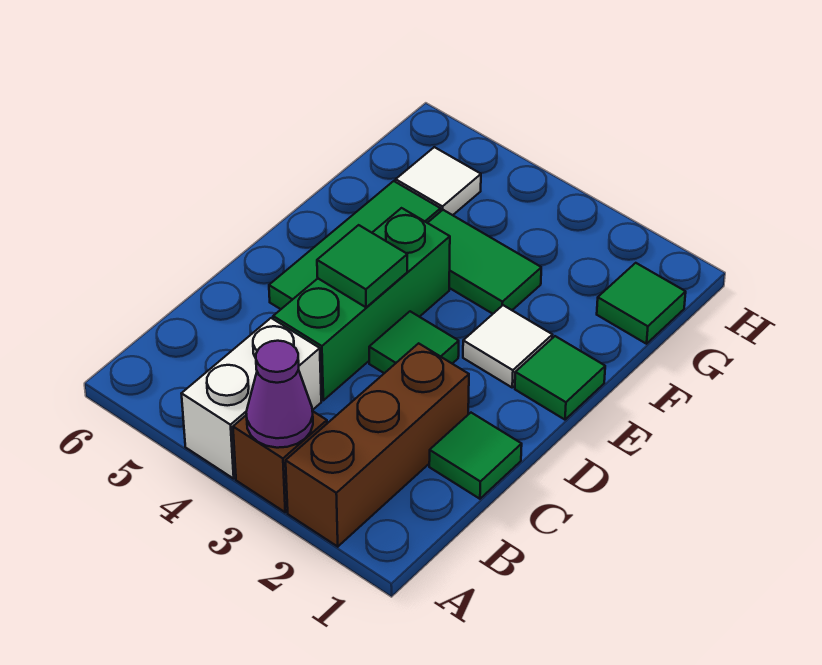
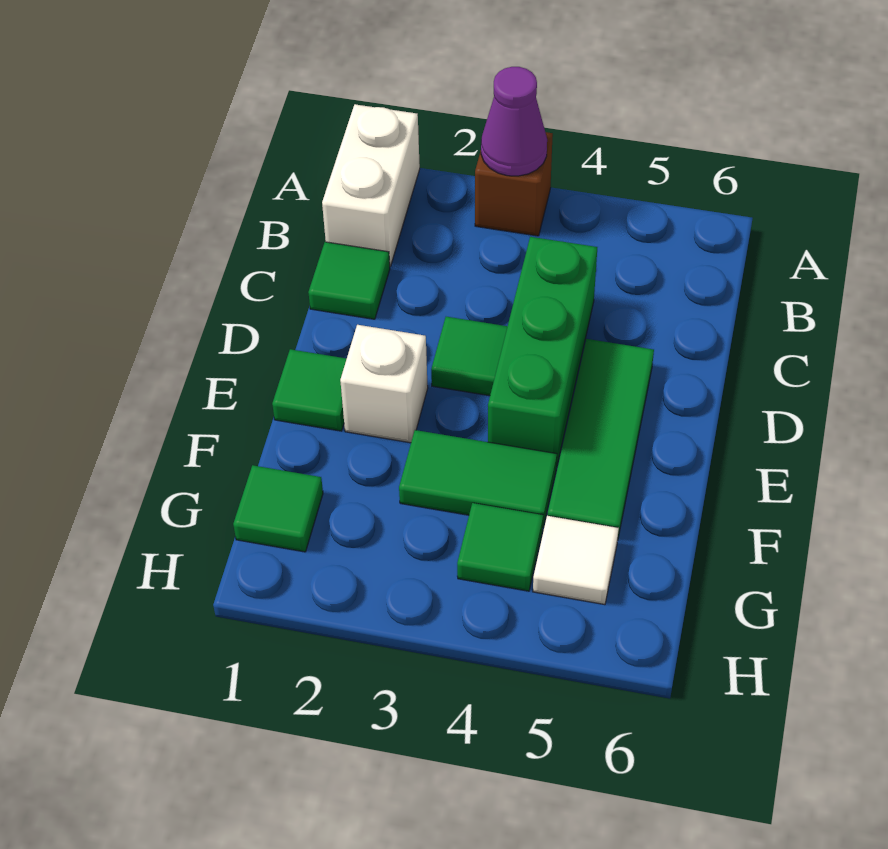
brown brick A2:C2 level 1 -> none
white brick A4:B4 level 1 -> white brick A1:B1 level 1
green tile D4 level 2 -> green tile G4 level 1
white tile E2 level 1 -> white brick E2 level 1

